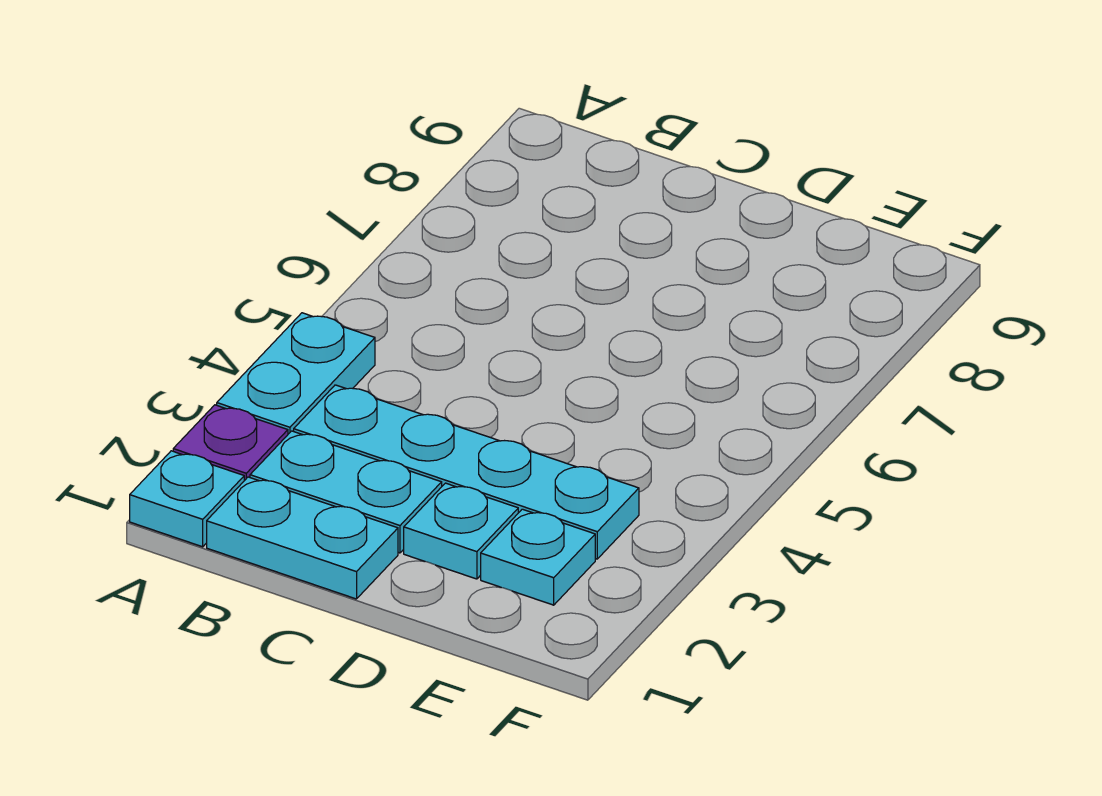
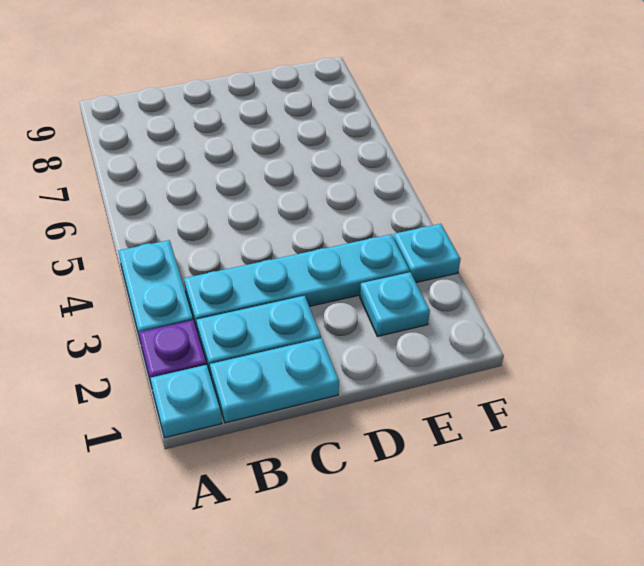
cyan plate D2 level 1 -> cyan plate F3 level 1

